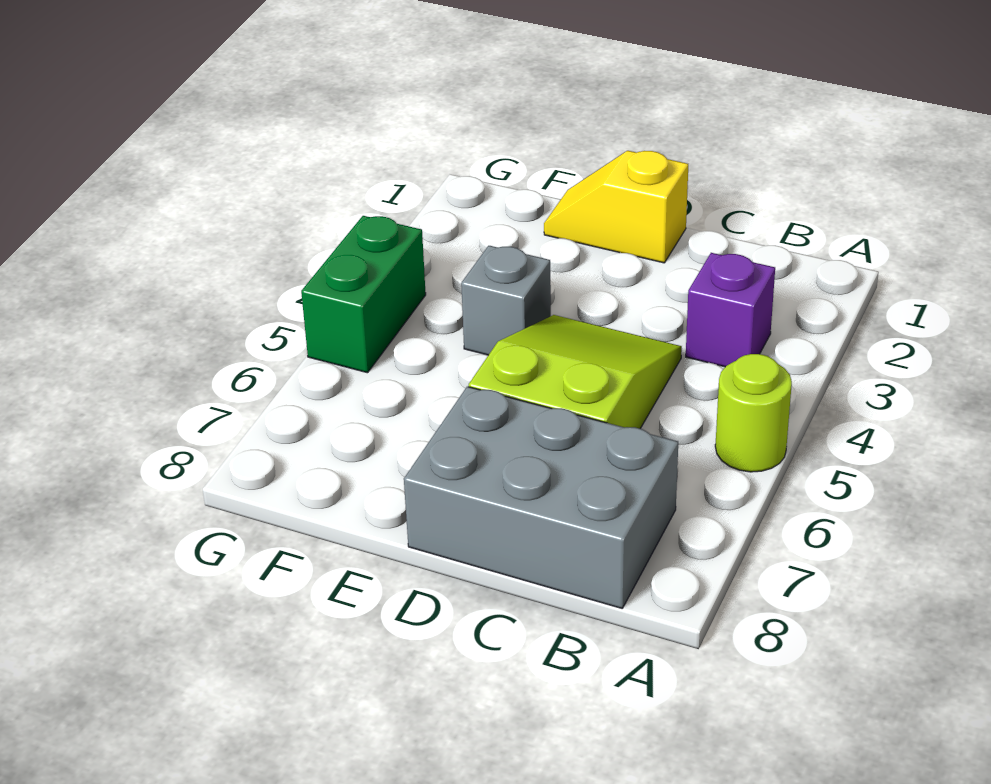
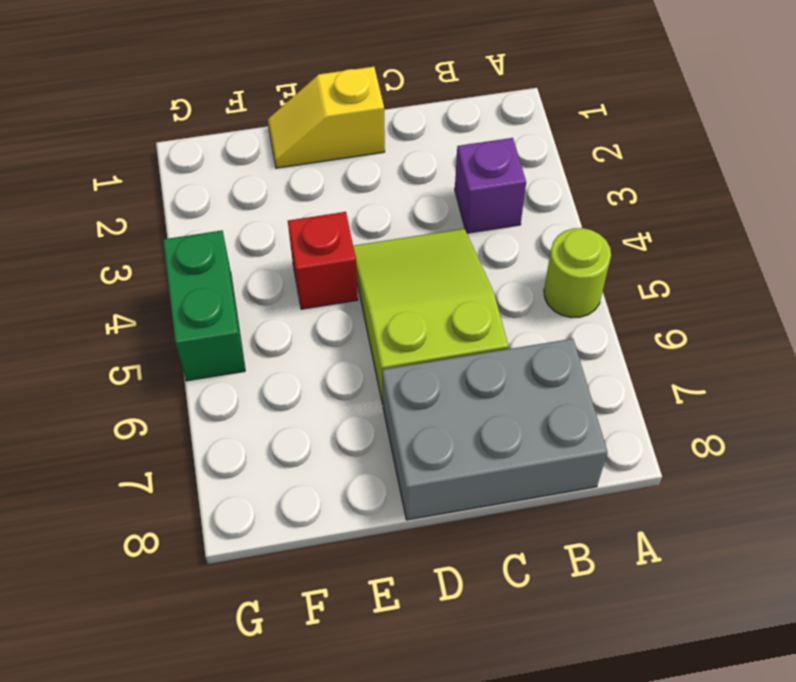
grey brick E4 level 1 -> red brick E4 level 1

